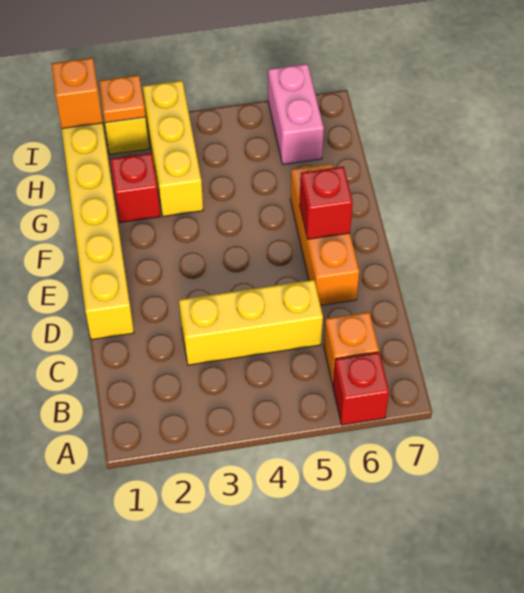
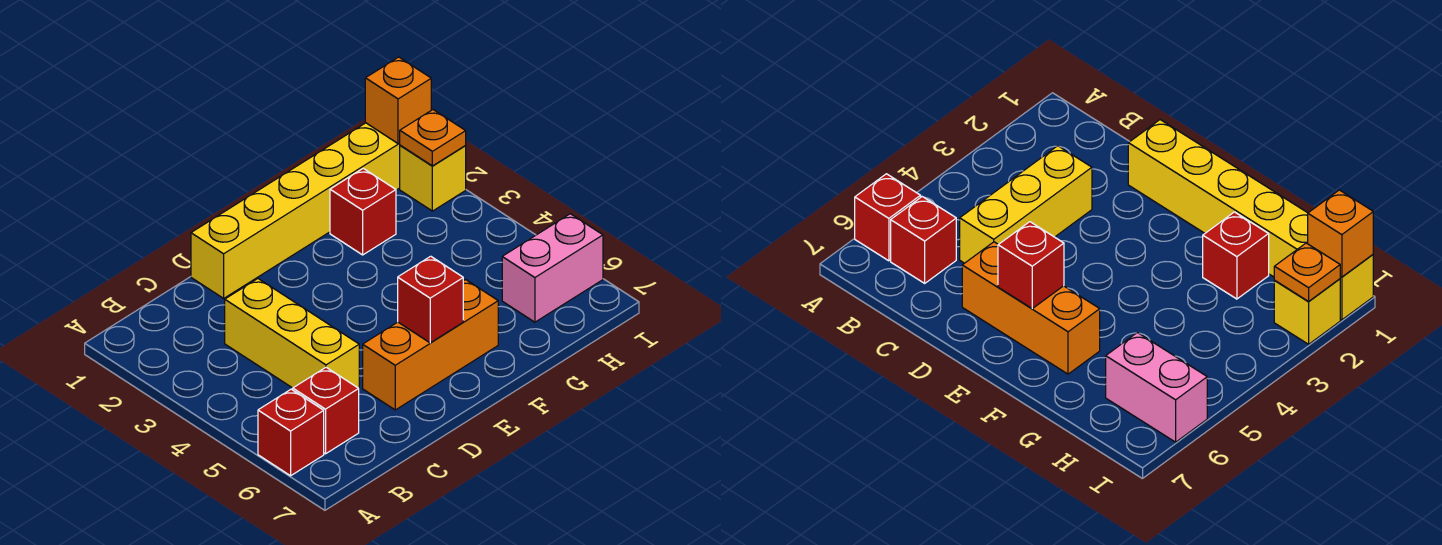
orange brick B6 level 1 -> red brick B6 level 1
yellow brick G3:I3 level 1 -> none

